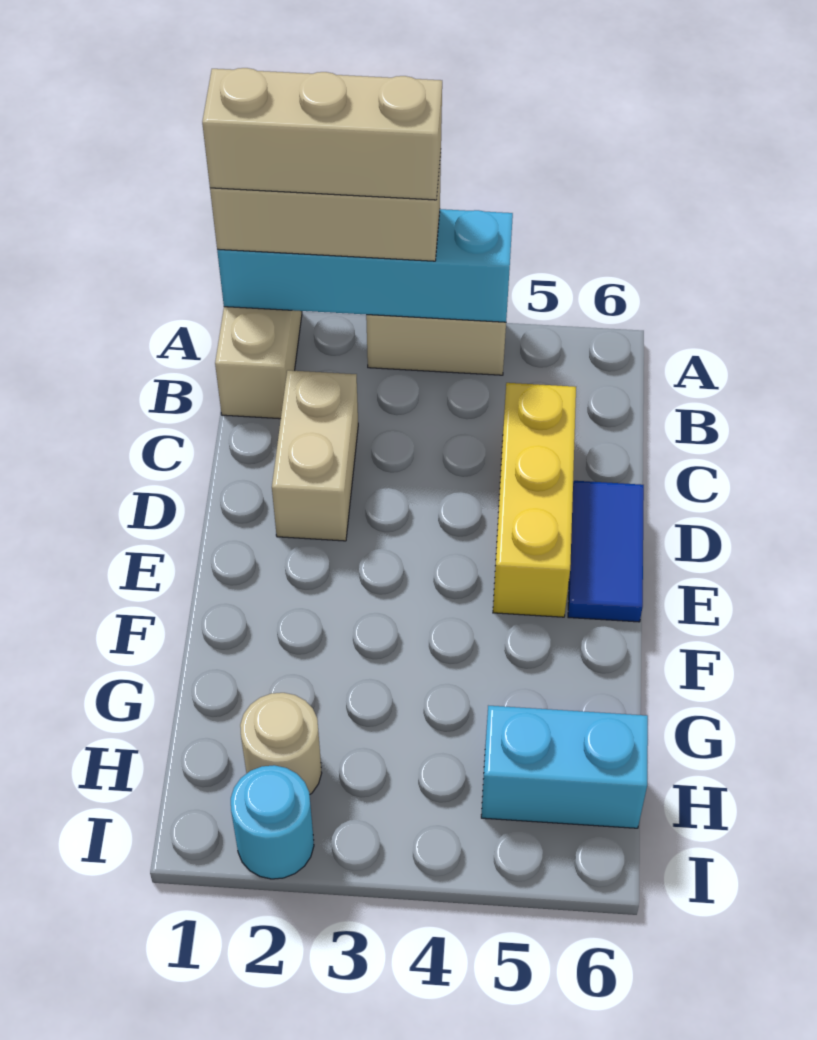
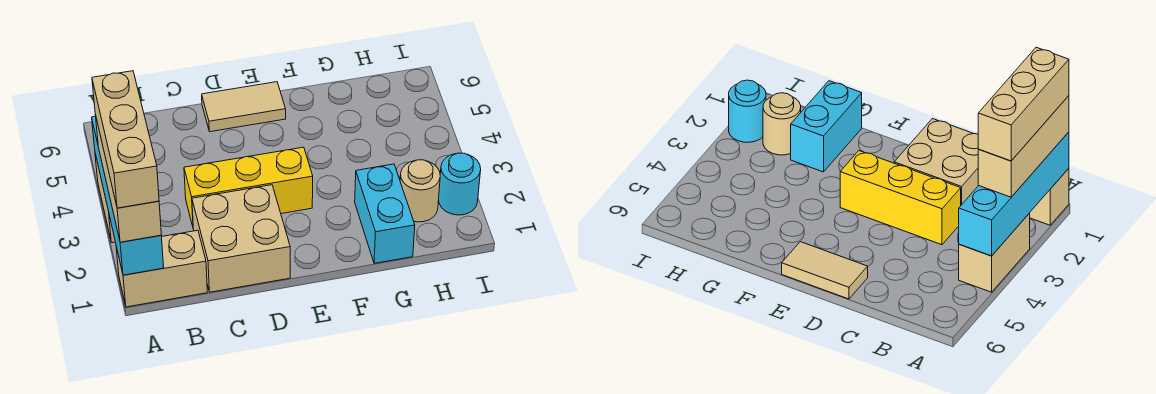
tan brick C2:D2 level 1 -> tan brick C1:D2 level 1
yellow brick C5:E5 level 1 -> yellow brick C3:E3 level 1
blue tile D6:E6 level 1 -> tan tile D6:E6 level 1
cyan brick H5:H6 level 1 -> cyan brick G1:G2 level 1

